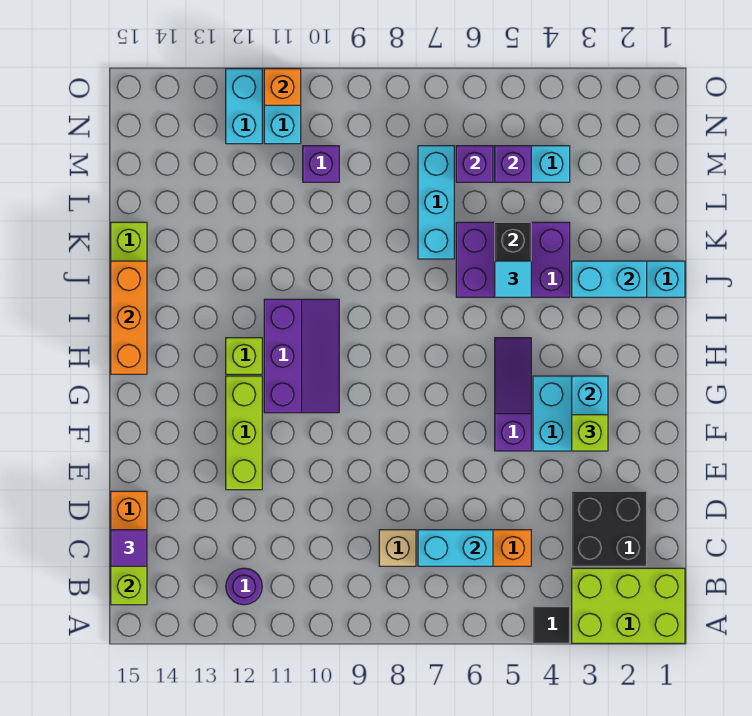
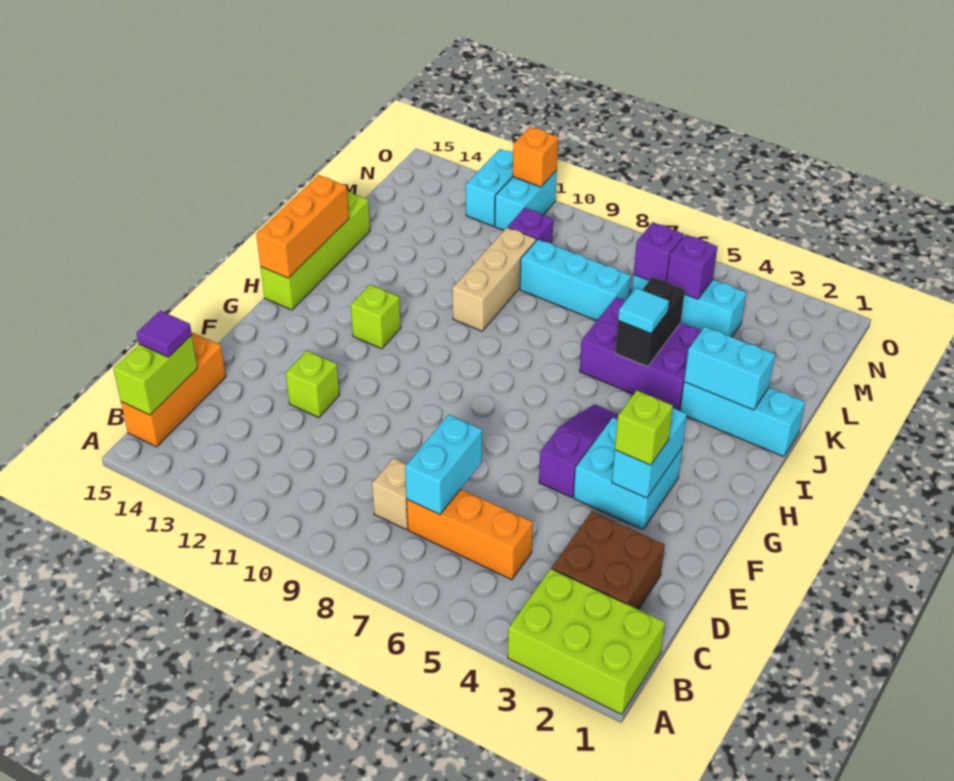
black tile A4 level 1 -> none
purple round brick B12 level 1 -> none
black brick C2:D3 level 1 -> brown brick C2:D3 level 1
cyan brick C6:C7 level 2 -> cyan brick C7:D7 level 2
lime brick E12:G12 level 1 -> lime brick E12 level 1
purple slope G10:I11 level 1 top 11 -> none
none -> tan brick J10:L10 level 1
cyan brick K7:M7 level 1 -> cyan brick L7:L9 level 1

